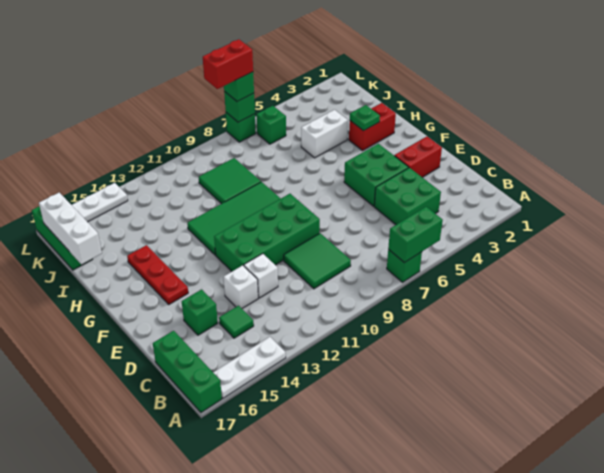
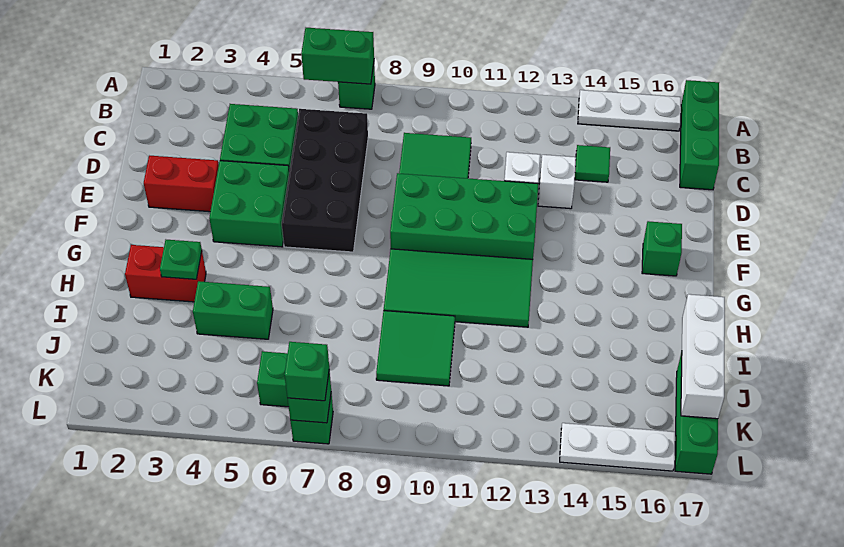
none -> black brick C6:F7 level 1
green brick D15 level 1 -> green brick F16 level 1
red plate F15:H15 level 1 -> none
white brick I4:I5 level 1 -> green brick I4:I5 level 1
red brick L7:L8 level 4 -> none

